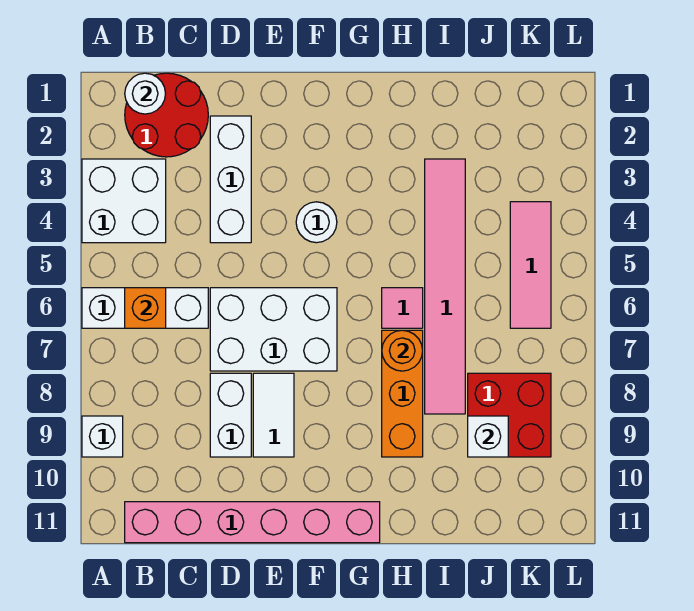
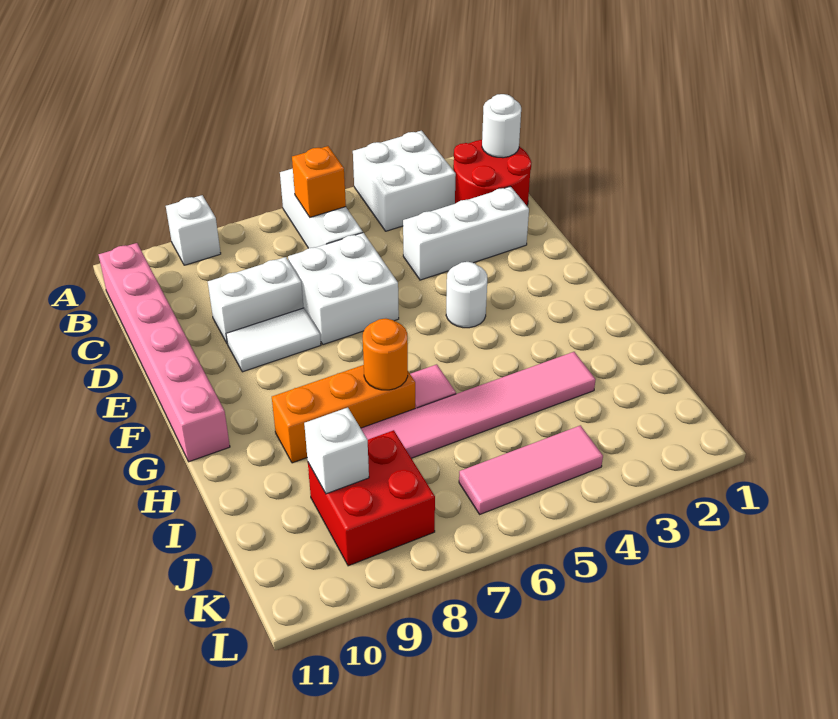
white brick D6:F7 level 1 -> white brick D6:E7 level 1

